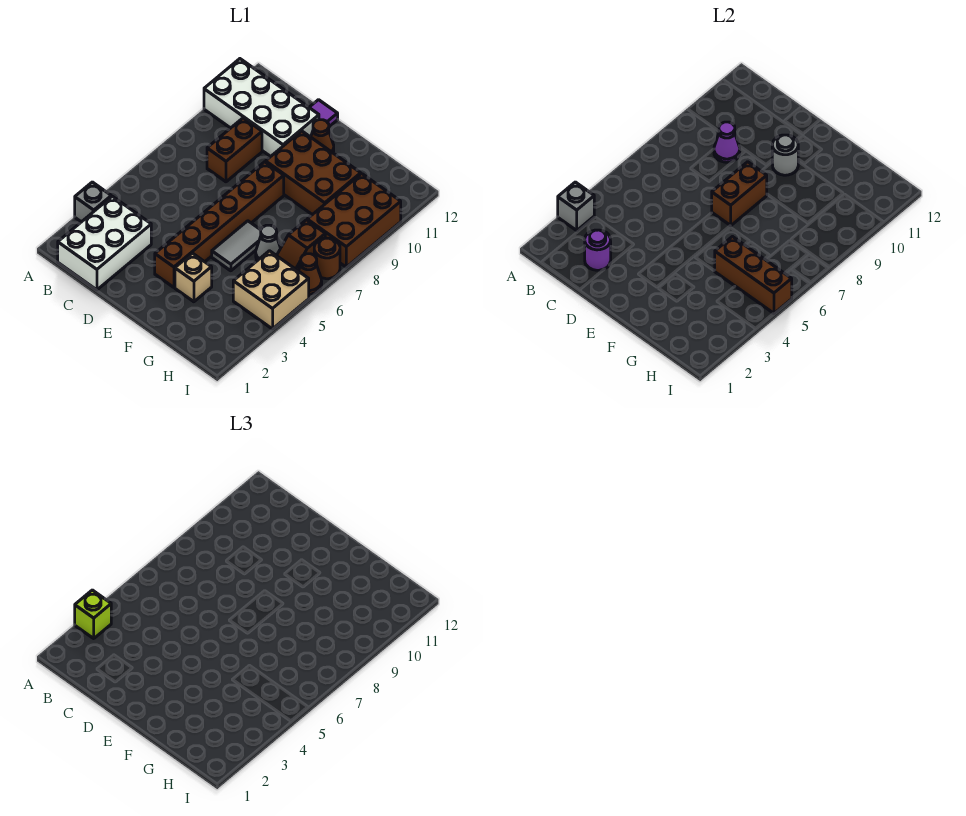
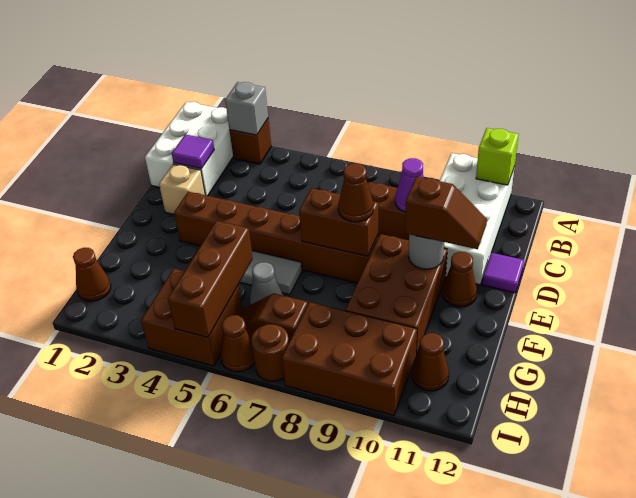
grey brick A3 level 1 -> brown brick A3 level 1
lime brick A3 level 3 -> lime brick A11 level 2
white brick B1:C3 level 1 -> white brick A1:C2 level 1
purple round brick C2 level 2 -> purple tile C2 level 2
none -> brown cone E8 level 3
none -> brown slope E10:E11 level 3 top 10
tan brick F3 level 1 -> tan brick D2 level 1
none -> brown cone H1 level 1
tan brick H4:I5 level 1 -> brown brick H4:I5 level 1
none -> brown cone H11 level 1

